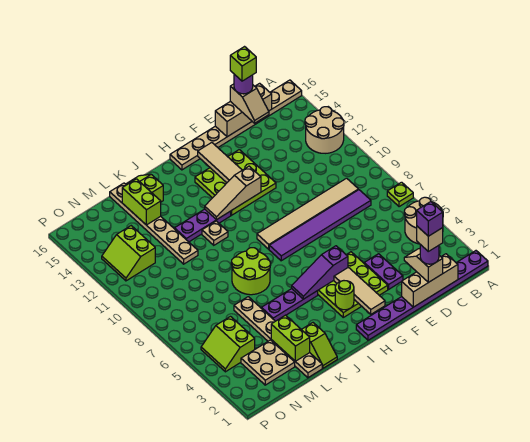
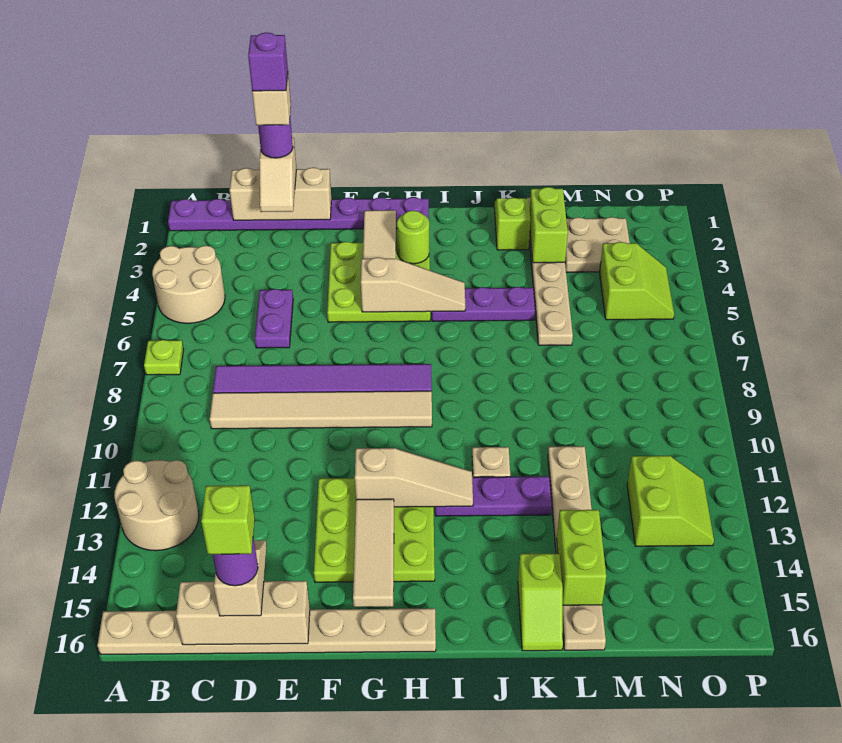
purple plate E3:E4 level 1 -> purple plate D5:D6 level 1
purple slope G5:I5 level 2 top G -> tan slope G5:I5 level 2 top G
lime round brick J7:K8 level 1 -> none

